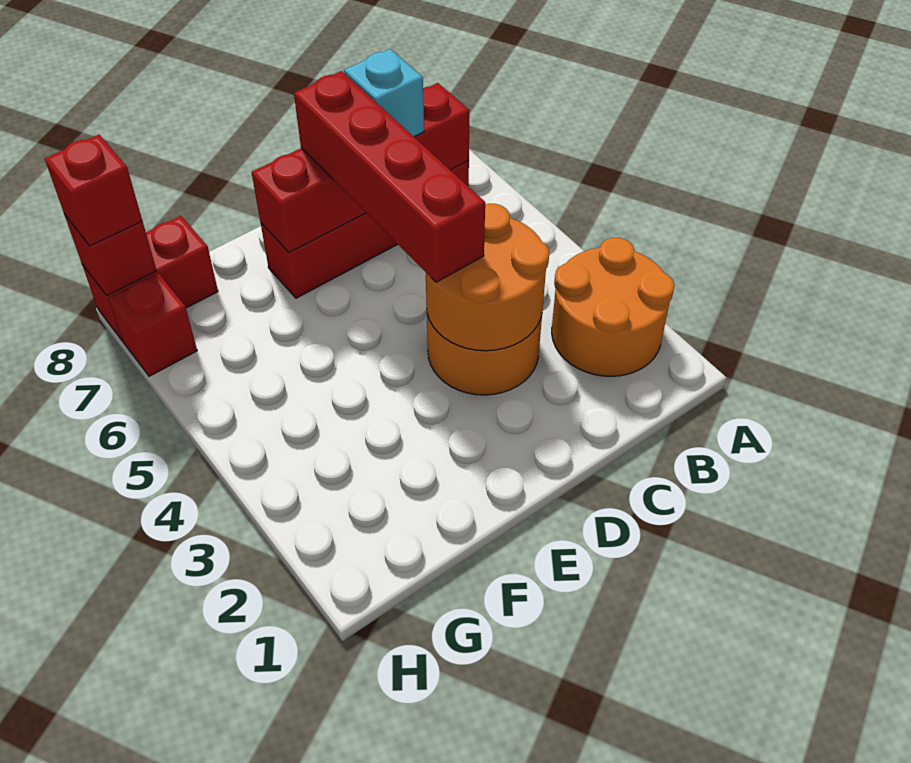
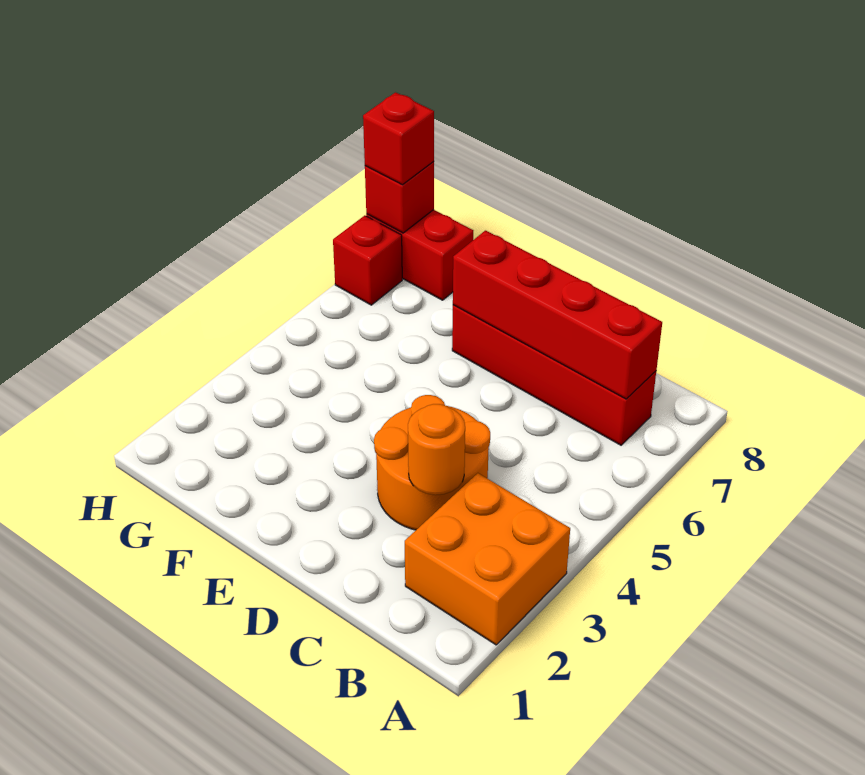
orange round brick A2:B3 level 1 -> orange brick A2:B3 level 1
orange round brick C3:D4 level 2 -> orange round brick C3 level 2
cyan brick C7 level 3 -> none
red brick D4:D7 level 3 -> none

